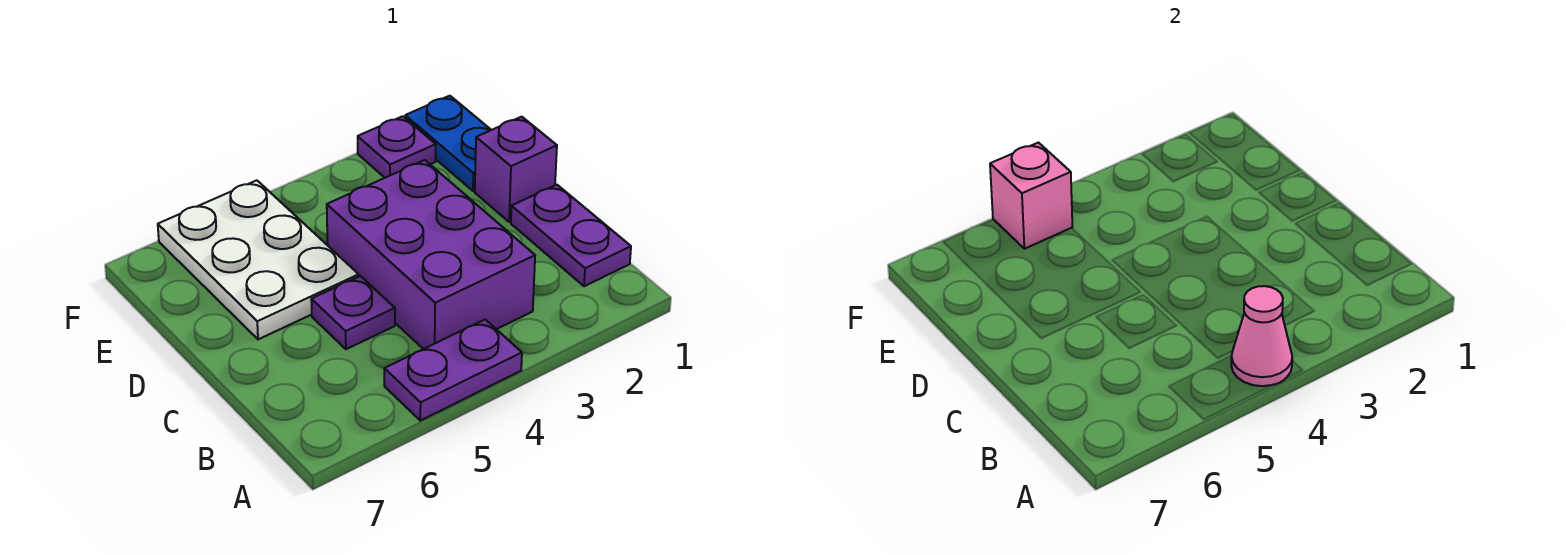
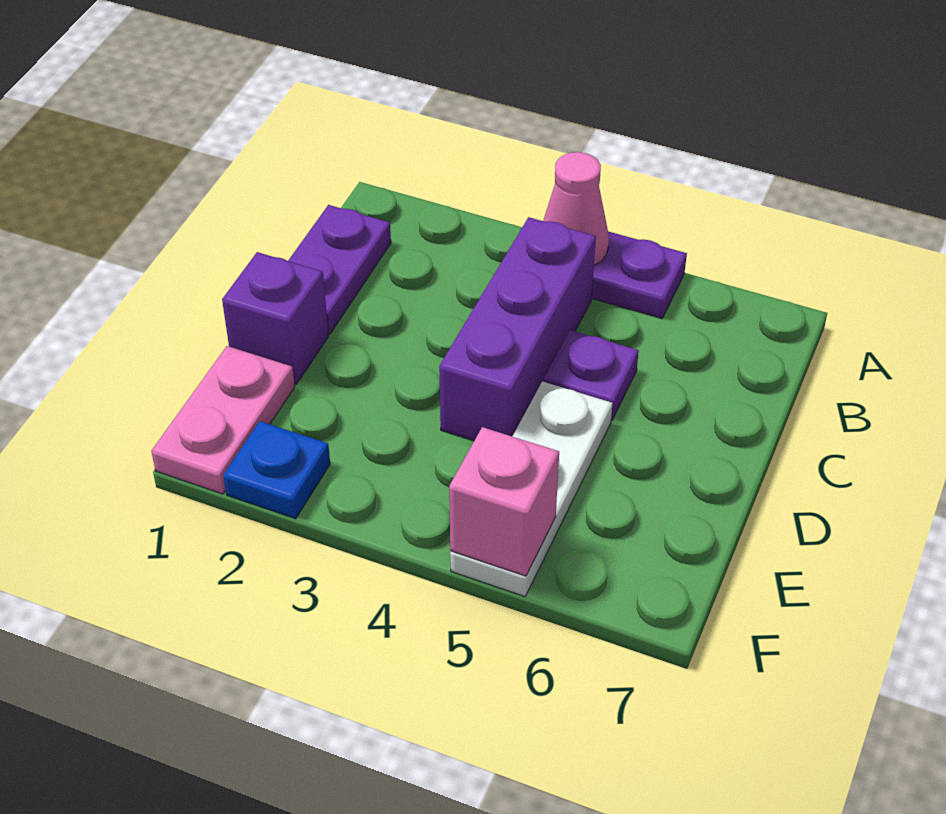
purple brick B3:D4 level 1 -> purple brick B4:D4 level 1
white plate D5:F6 level 1 -> white plate D5:F5 level 1
blue plate E1:F1 level 1 -> pink plate E1:F1 level 1
purple plate F2 level 1 -> blue plate F2 level 1

